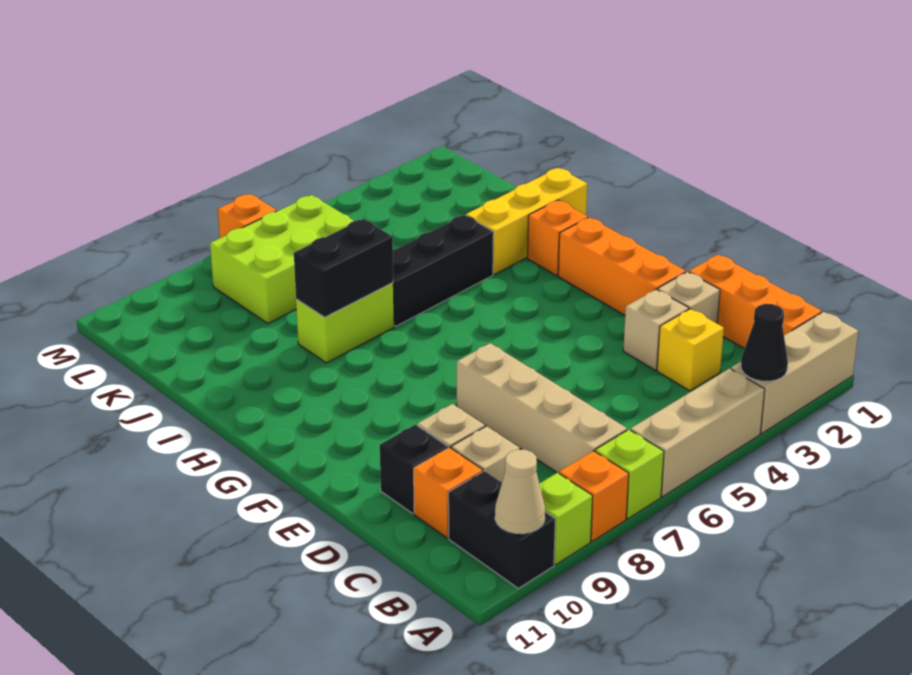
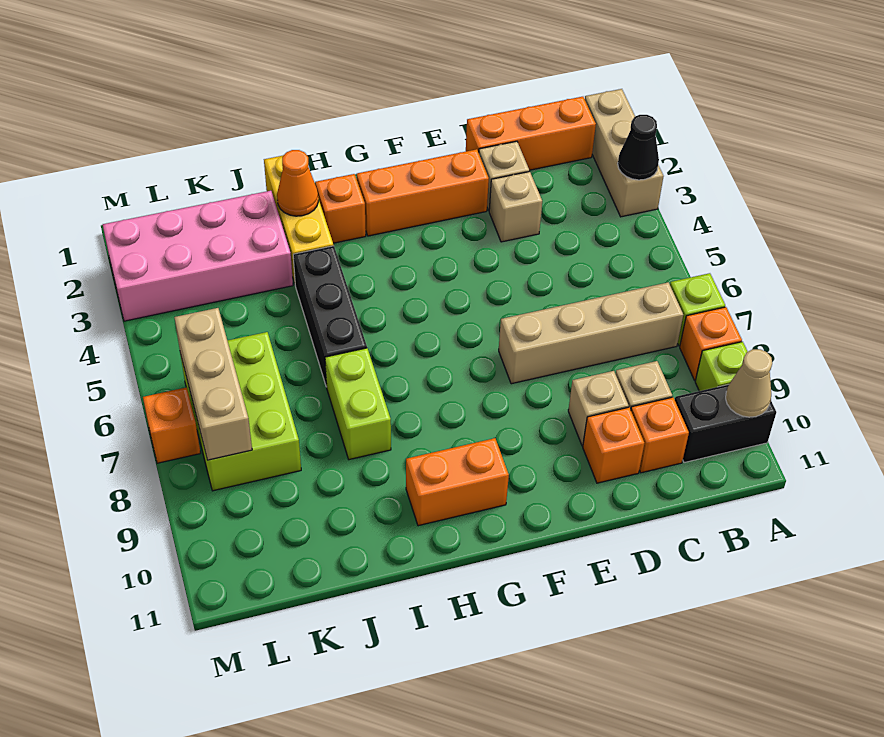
tan brick A4:A6 level 1 -> tan brick L6:L8 level 2
yellow brick C3 level 1 -> none
black brick D10 level 1 -> orange brick D10 level 1
none -> orange brick G10:H10 level 1
none -> orange cone I2 level 2
black brick I7:I8 level 2 -> none
none -> pink brick J2:M3 level 1

